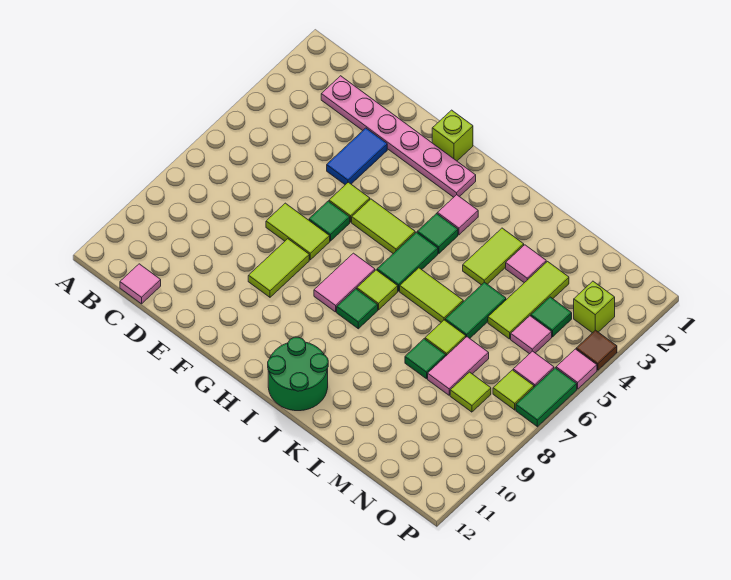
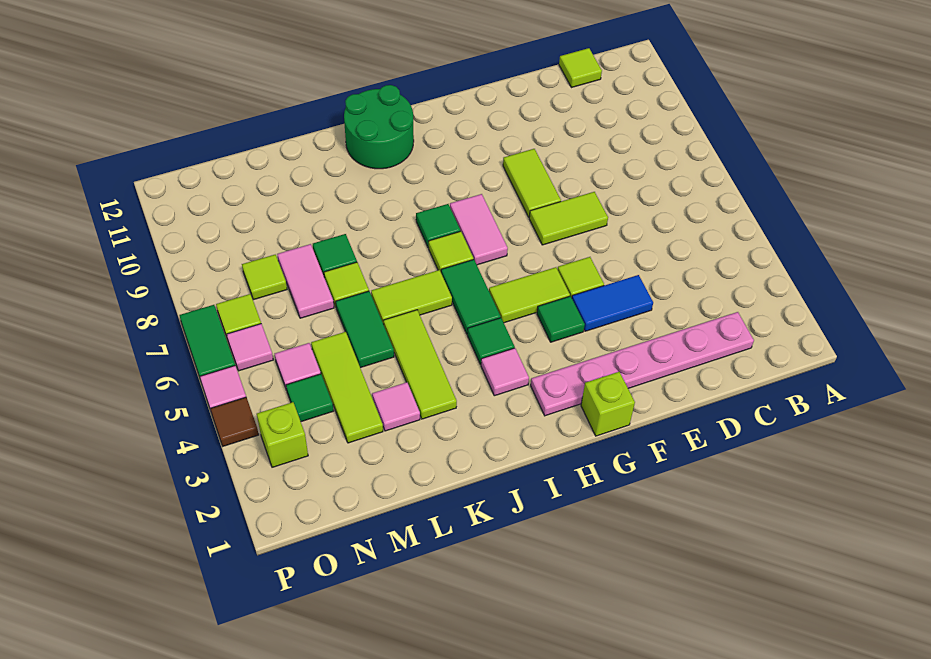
pink tile C12 level 1 -> lime tile C12 level 1
blue tile E3:E4 level 1 -> blue tile E4:F4 level 1
green tile F6 level 1 -> green tile G4 level 1
lime tile K3:K4 level 1 -> lime tile K3:K5 level 1

